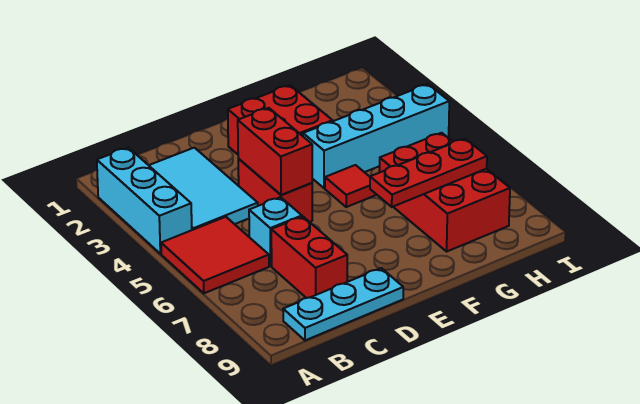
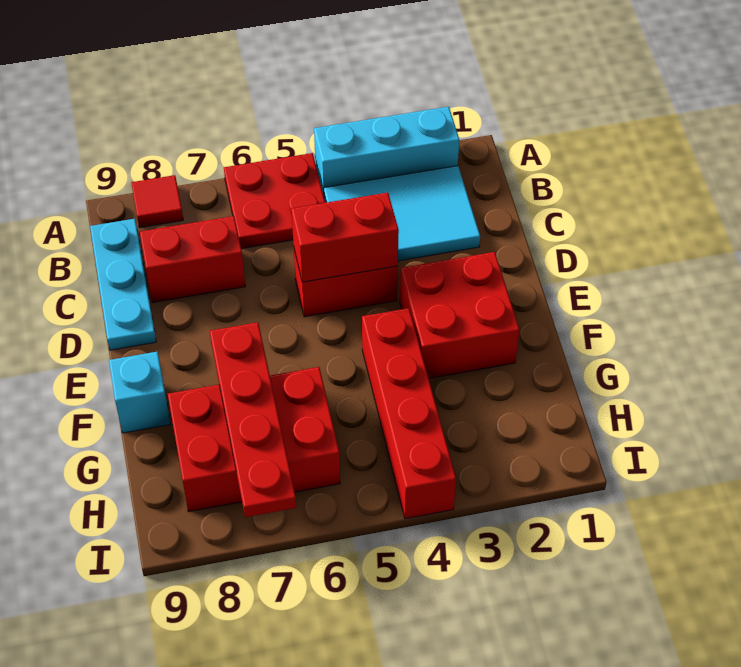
red tile A5:B6 level 1 -> red plate A5:B6 level 1
cyan brick C6 level 1 -> cyan brick F9 level 1
cyan brick F4:I4 level 1 -> red brick F4:I4 level 1
red tile F5 level 1 -> red tile A8 level 1
red plate F7:H7 level 2 -> red plate F7:I7 level 2

